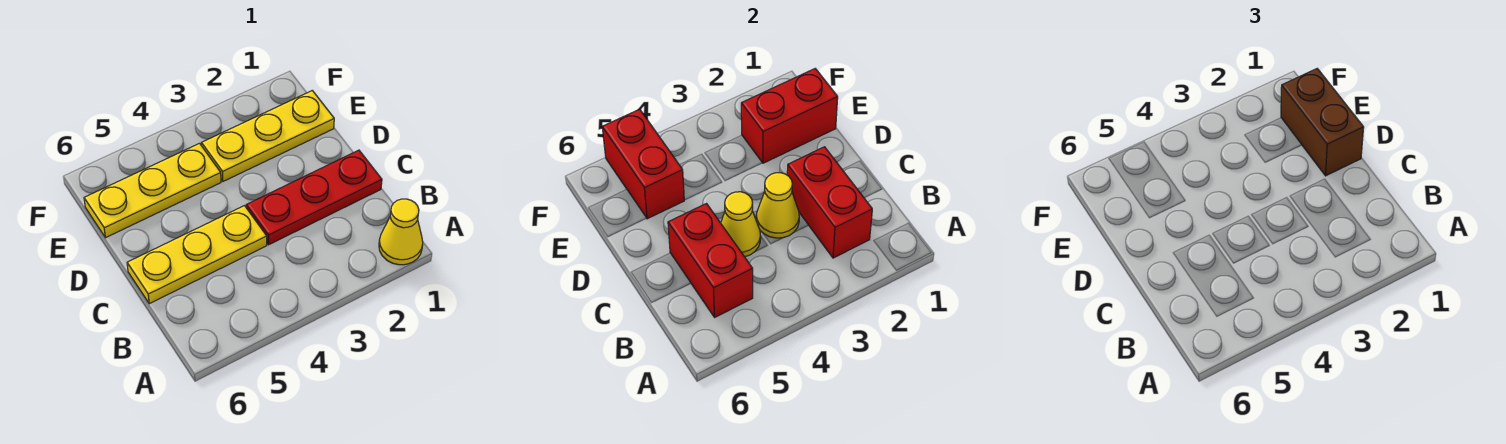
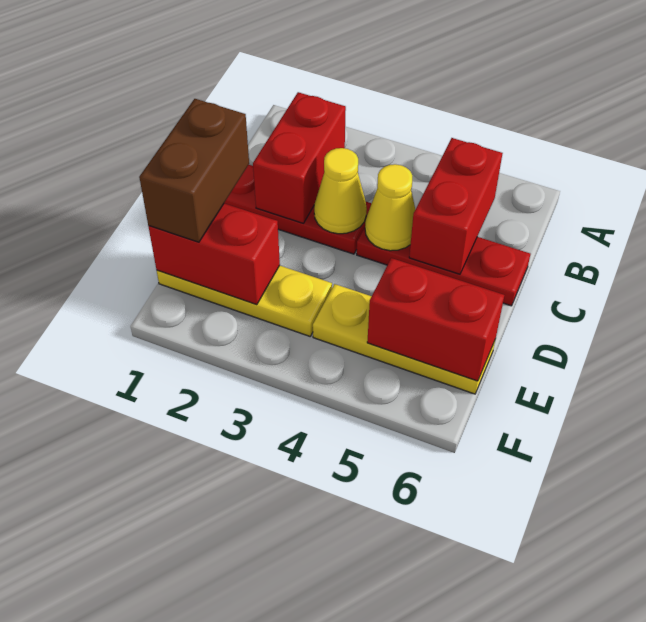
yellow cone A1 level 1 -> none
yellow plate C4:C6 level 1 -> red plate C4:C6 level 1
red brick E5:F5 level 2 -> red brick E5:E6 level 2

